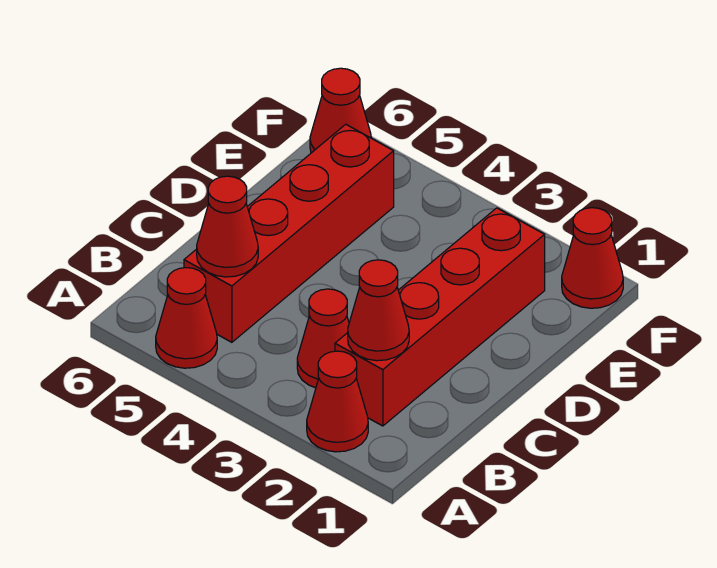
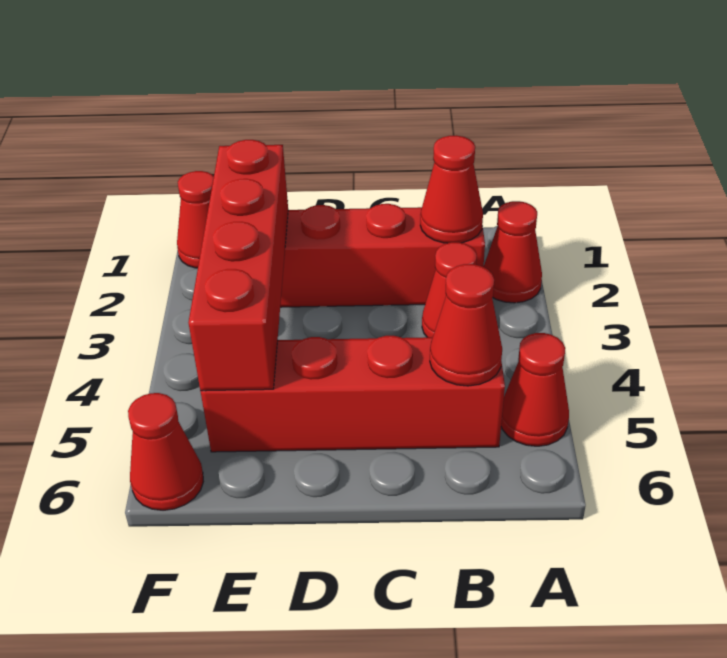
none -> red brick E2:E5 level 2

